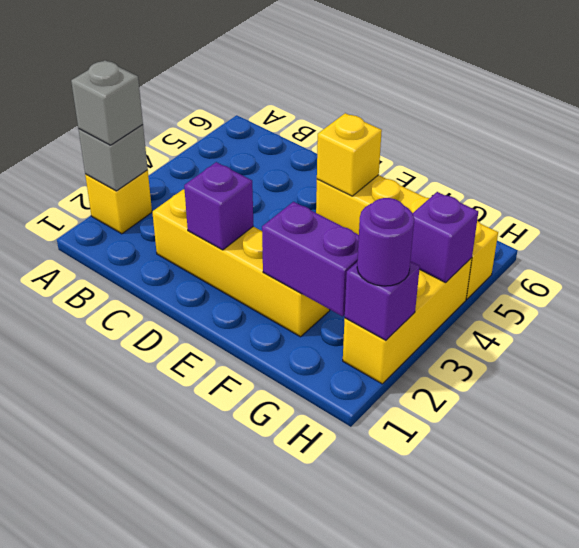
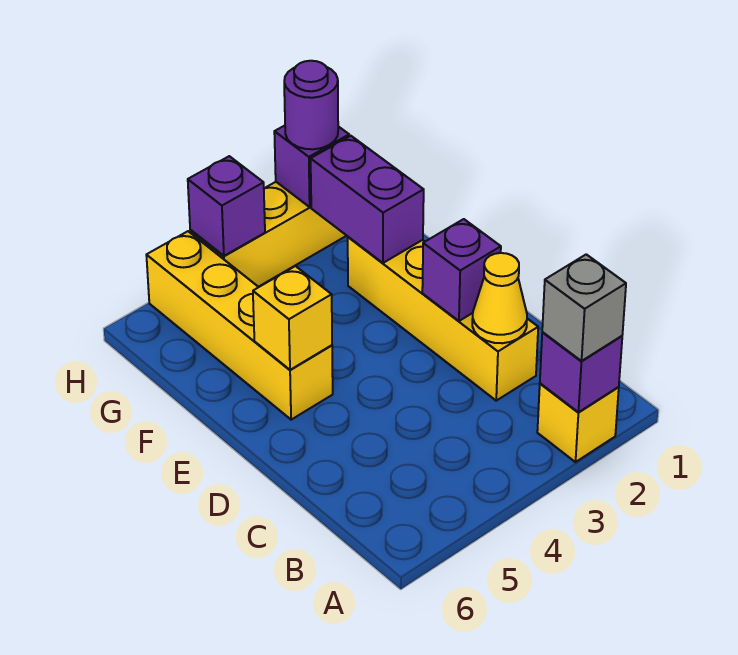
grey brick A2 level 2 -> purple brick A2 level 2
none -> yellow cone C2 level 2

